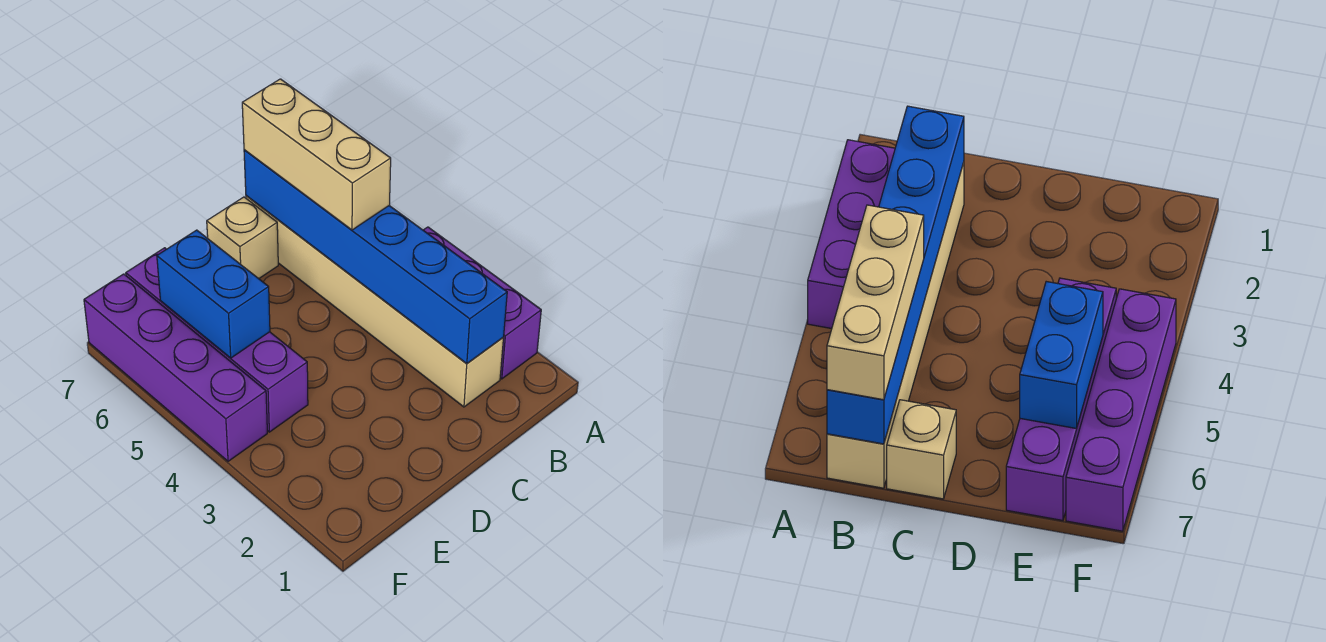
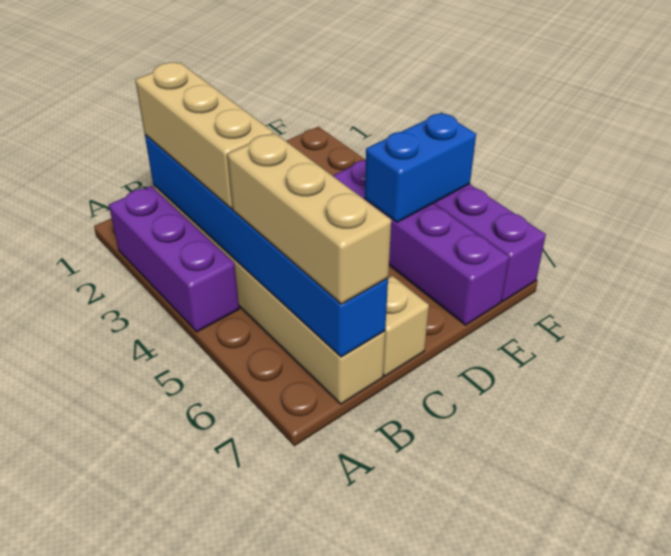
none -> tan brick B2:B4 level 3
blue brick E5:E6 level 2 -> blue brick E5:F5 level 2

